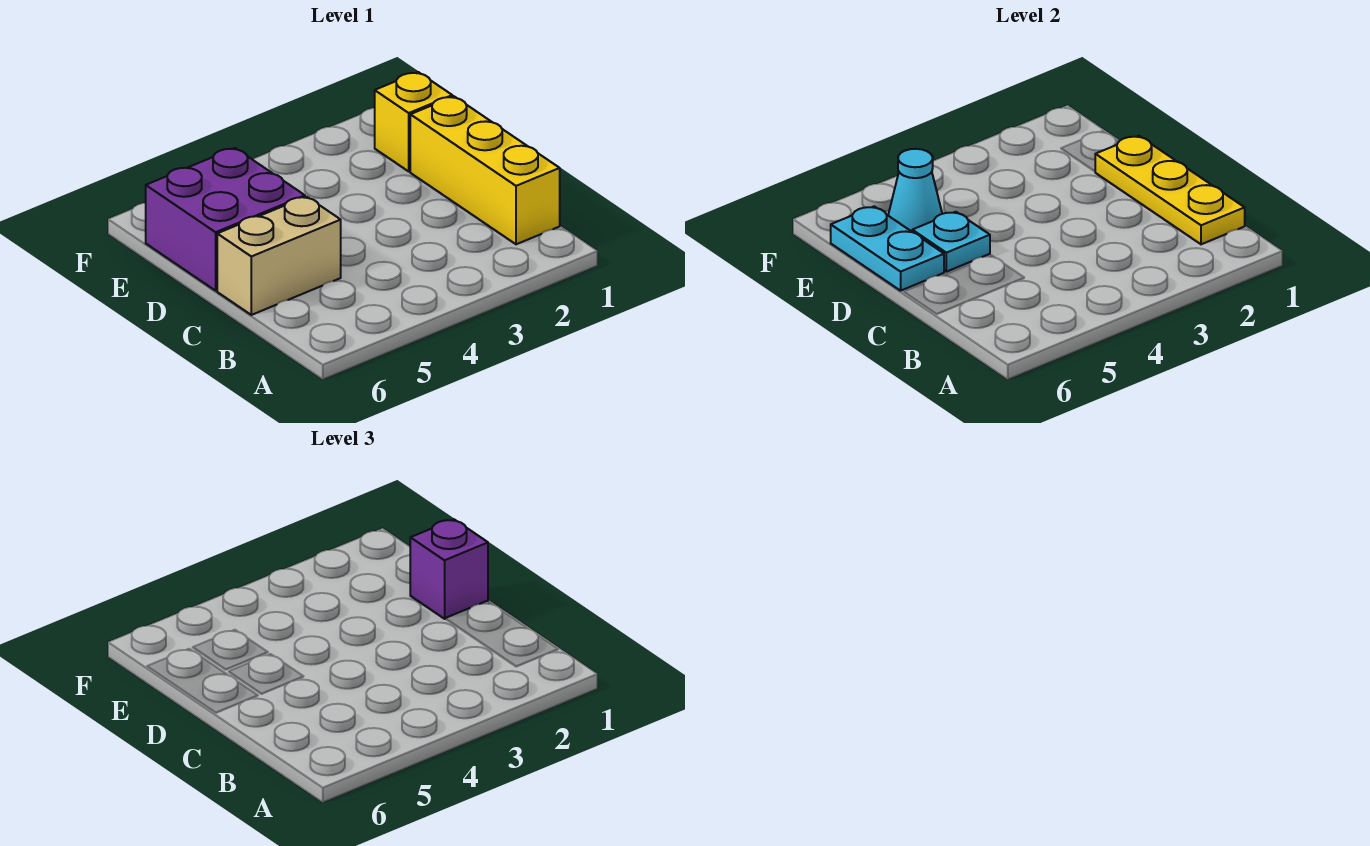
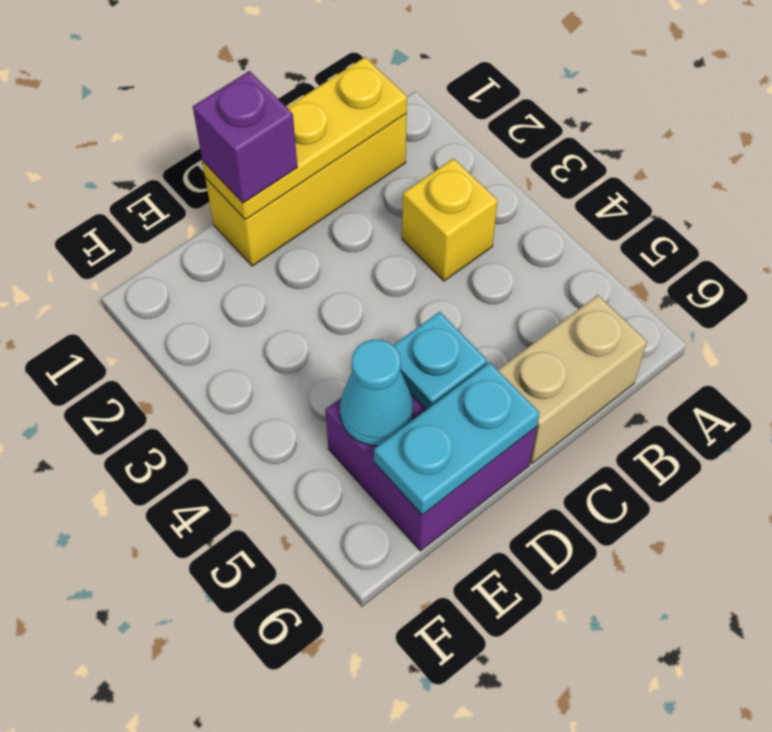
tan brick C5:C6 level 1 -> tan brick B6:C6 level 1
yellow brick E1 level 1 -> yellow brick B3 level 1

